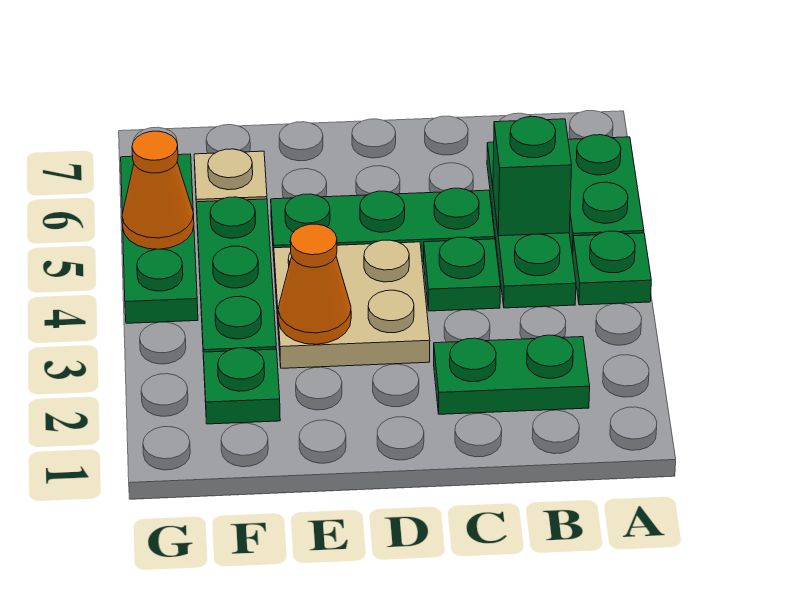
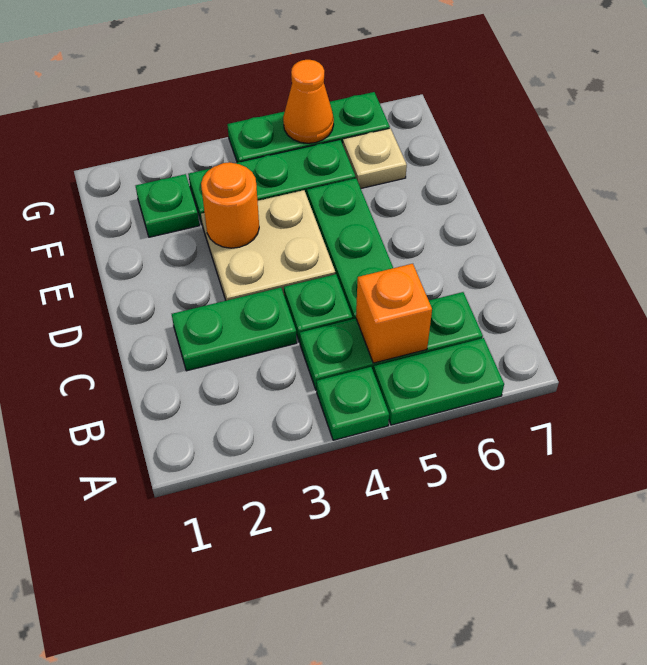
green plate B2:C2 level 1 -> green plate C2:C3 level 1
green brick B5 level 2 -> orange brick B5 level 2
orange cone E3 level 2 -> orange round brick E3 level 2

